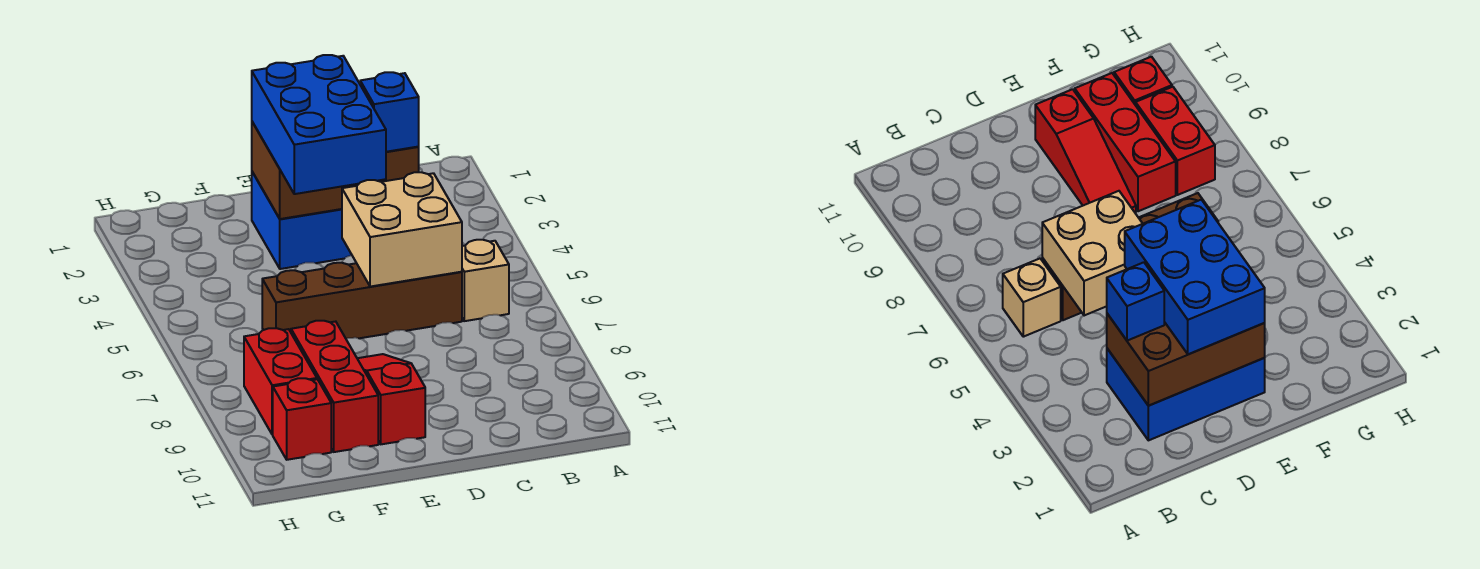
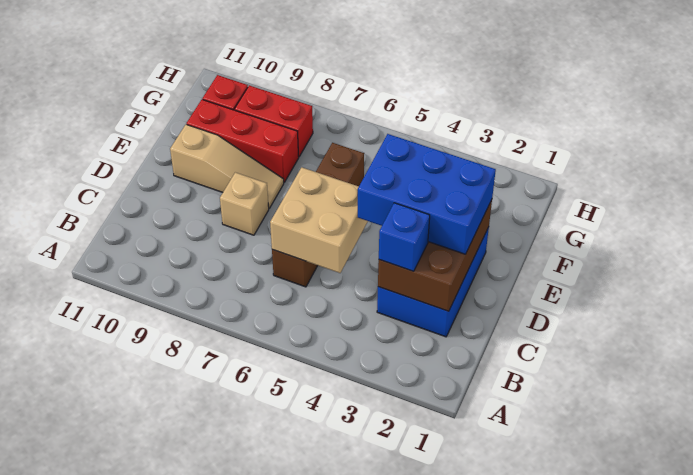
tan brick B6 level 1 -> tan brick D8 level 1
red slope E8:E10 level 1 top 10 -> tan slope E8:E10 level 1 top 10

